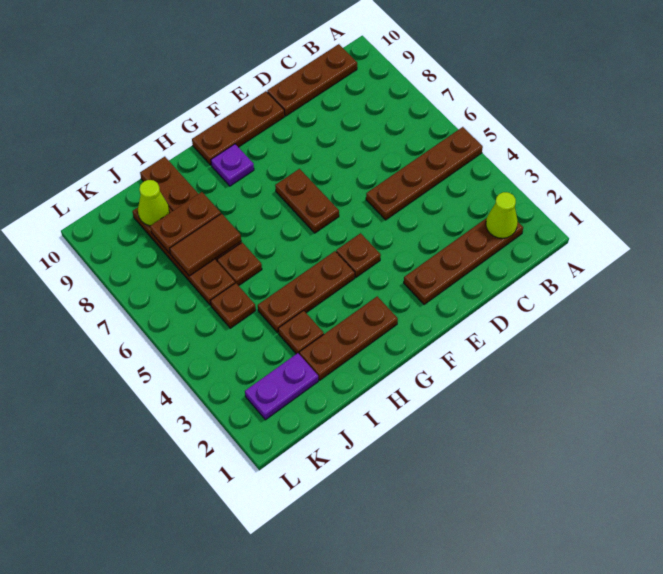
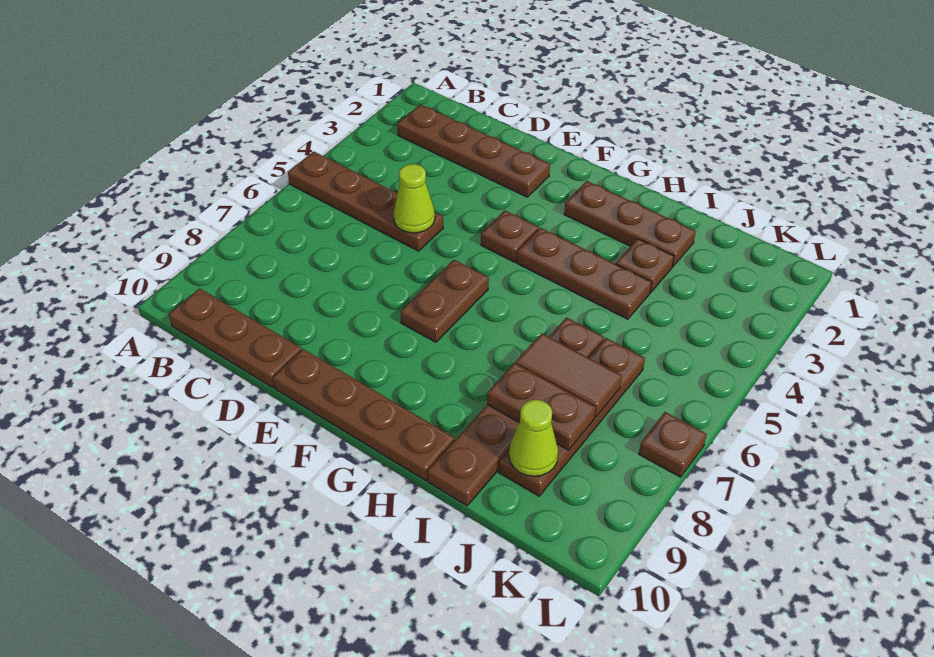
lime cone B2 level 2 -> lime cone D5 level 2
brown plate E10:G10 level 1 -> brown plate E10:H10 level 1
purple plate G9 level 1 -> none
purple plate J2:K2 level 1 -> none
brown plate J5 level 1 -> brown plate L7 level 1

